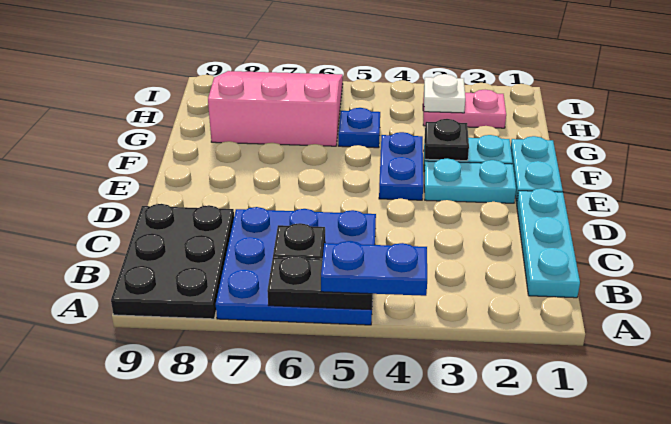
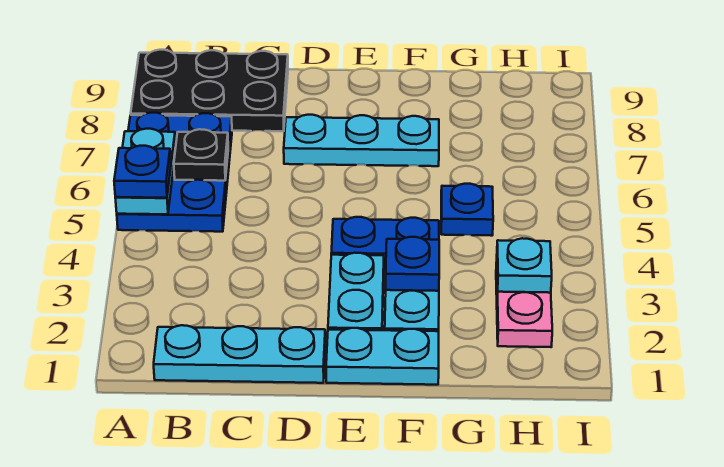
blue plate A4:A5 level 3 -> blue plate A5 level 3
blue plate A5:C7 level 1 -> blue plate A5:B7 level 1
black plate A5:A6 level 2 -> cyan plate A5:A6 level 2
none -> cyan plate D7:F7 level 1
black plate F3 level 2 -> blue plate F3 level 2
pink slope G6:I8 level 1 top G -> none
white plate H3 level 2 -> cyan plate H3 level 2

